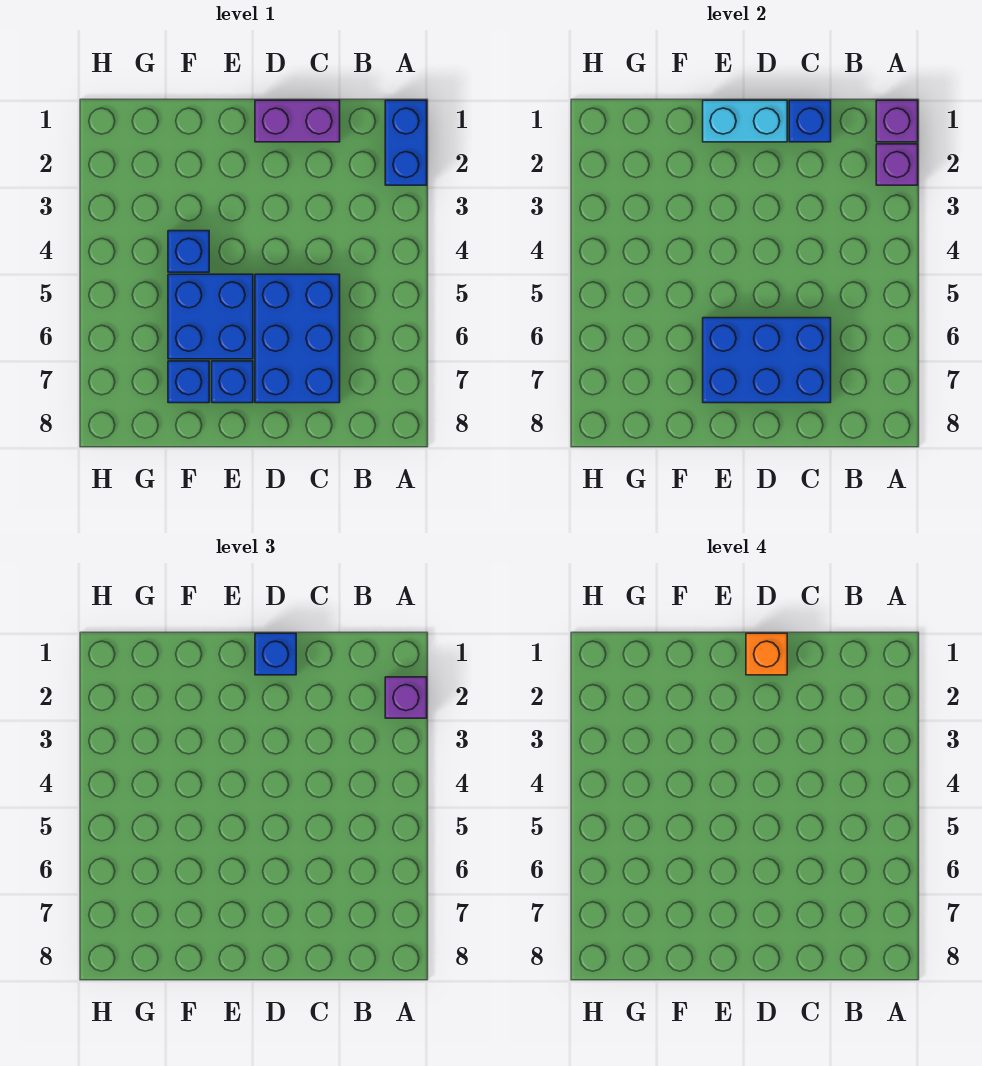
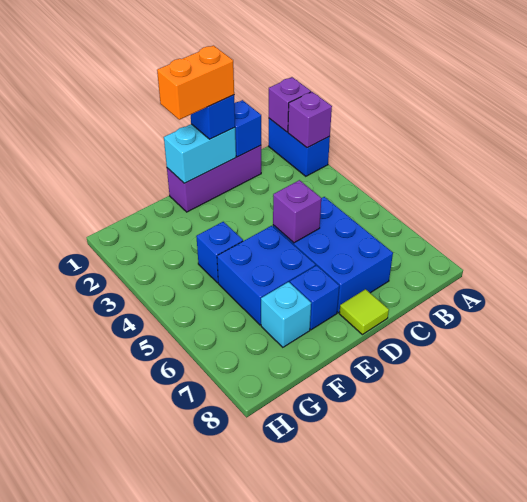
purple brick A2 level 3 -> purple brick D5 level 2
purple brick C1:D1 level 1 -> purple brick C1:E1 level 1
blue brick C6:E7 level 2 -> none
orange brick D1 level 4 -> orange brick D1:E1 level 4
none -> lime tile D8 level 1
blue brick F7 level 1 -> cyan brick F7 level 1

